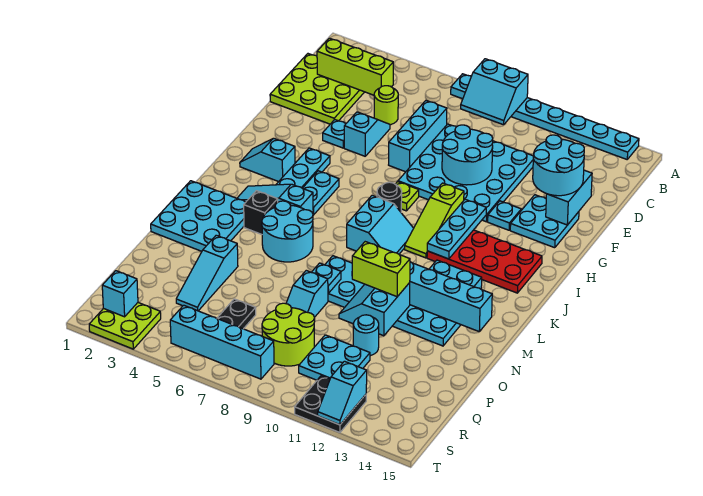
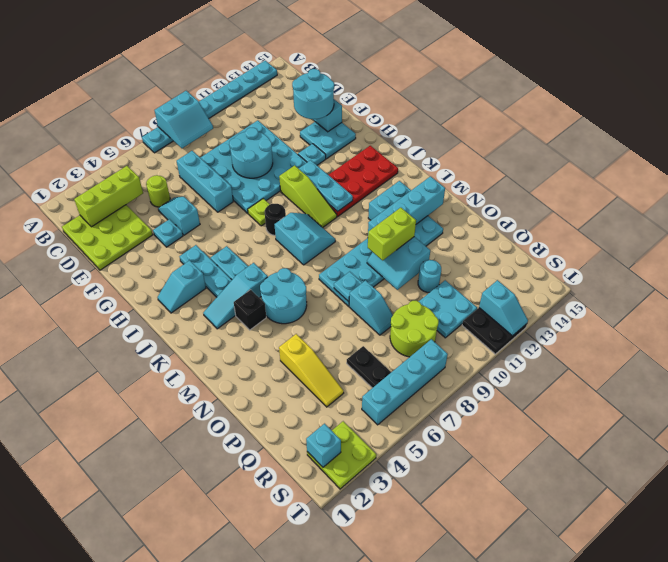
cyan plate L1:N3 level 1 -> none
cyan slope O4:Q4 level 1 top O -> yellow slope O4:Q4 level 1 top O

